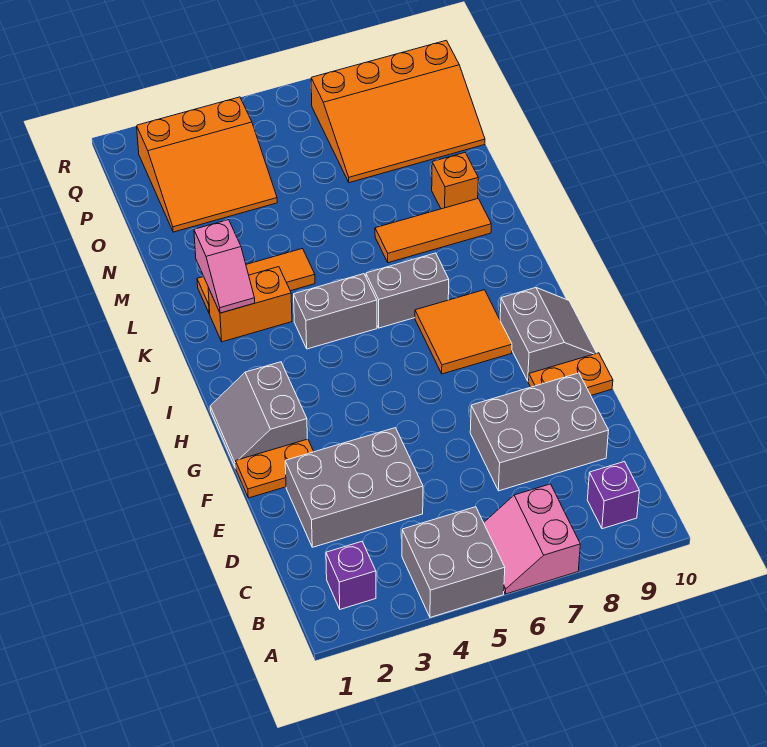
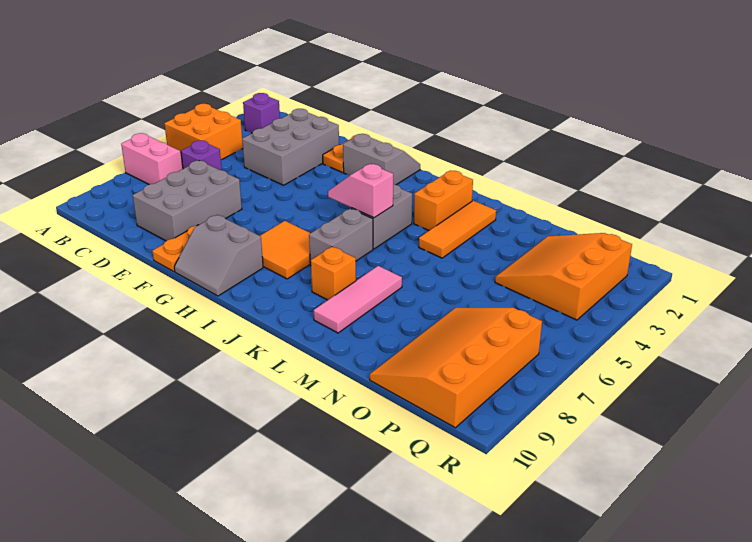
grey brick A4:B5 level 1 -> orange brick A4:B5 level 1
purple brick B9 level 1 -> purple brick C6 level 1
pink slope K2:L2 level 2 top L -> pink slope I5:J5 level 2 top J
orange tile L7:L9 level 1 -> pink tile L7:L9 level 1
orange brick M9 level 1 -> orange brick K8 level 1

